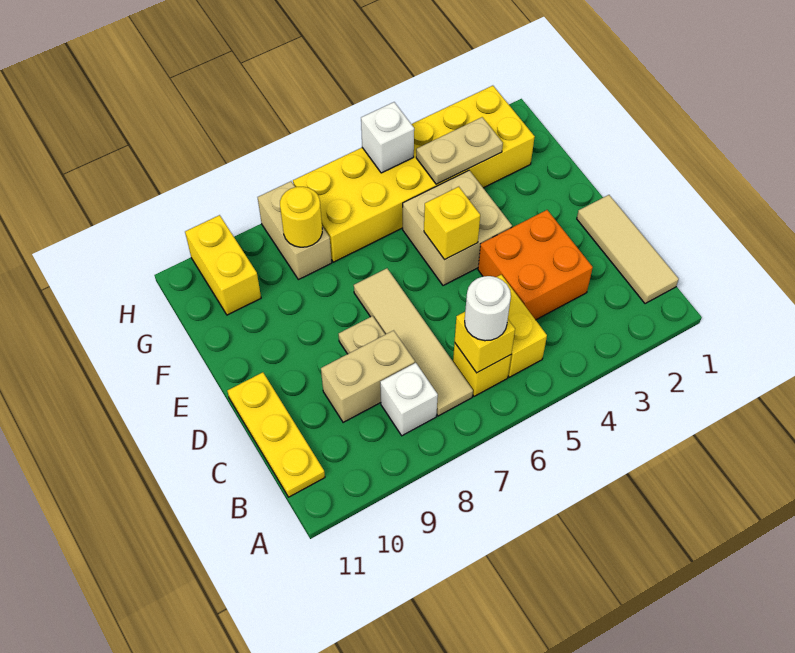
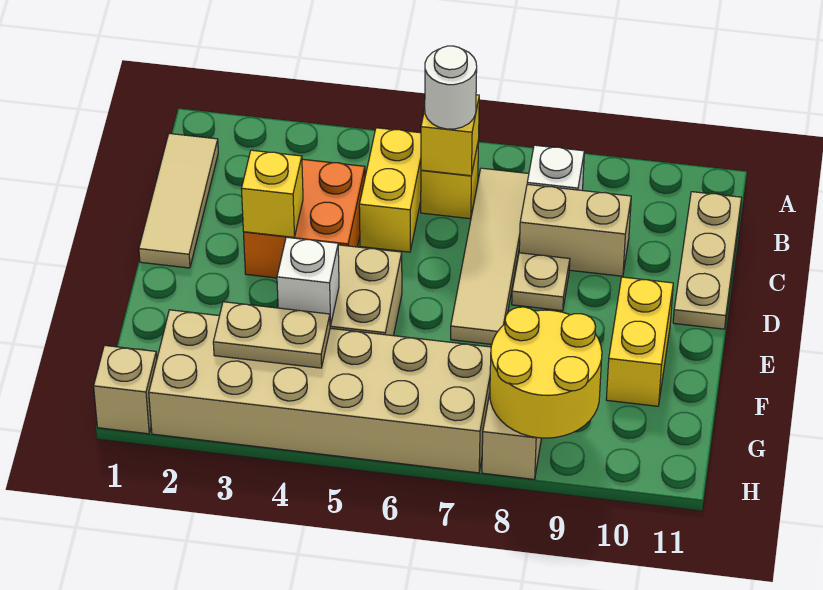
yellow plate B11:D11 level 1 -> tan plate B11:D11 level 1
yellow brick E5 level 2 -> yellow brick D3 level 2
yellow brick G2:H7 level 1 -> tan brick G2:H7 level 1
yellow round brick G8 level 2 -> yellow round brick G8:H9 level 2
yellow brick G10:H10 level 1 -> yellow brick E10:F10 level 1
none -> tan brick H1 level 1
white brick H5 level 2 -> white brick F4 level 2

